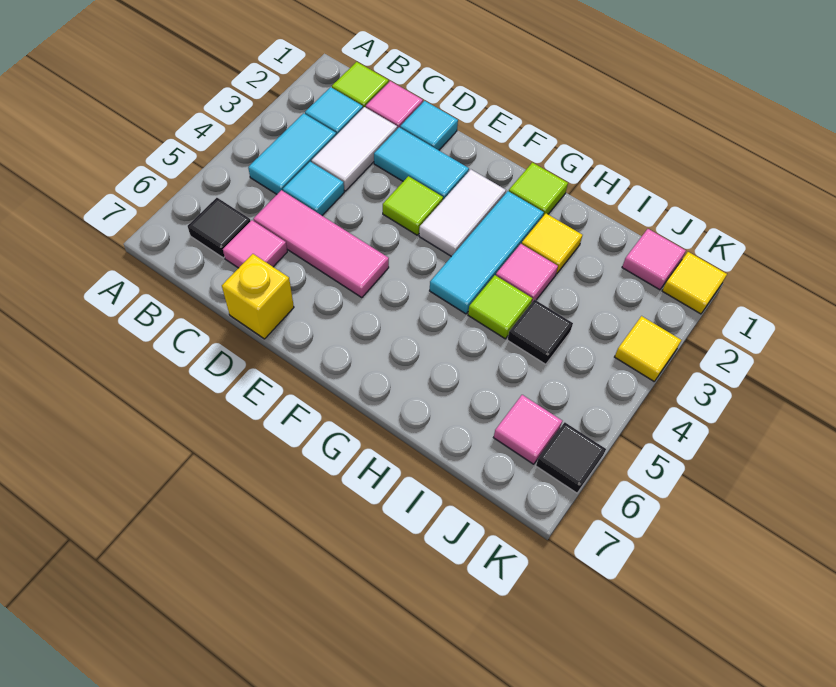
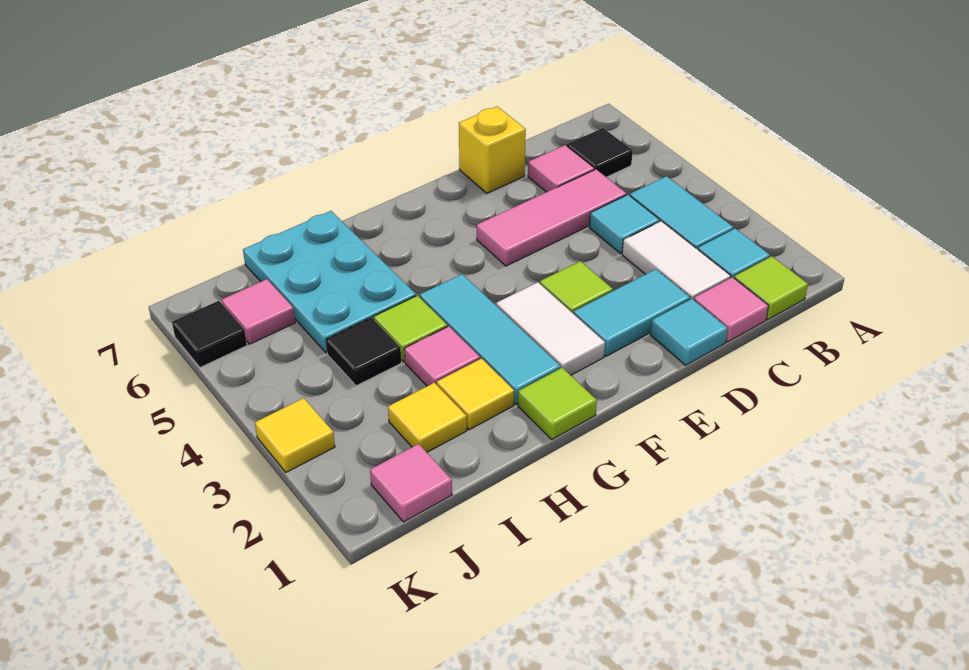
none -> cyan plate H5:I7 level 1
yellow tile K1 level 1 -> yellow tile I2 level 1

